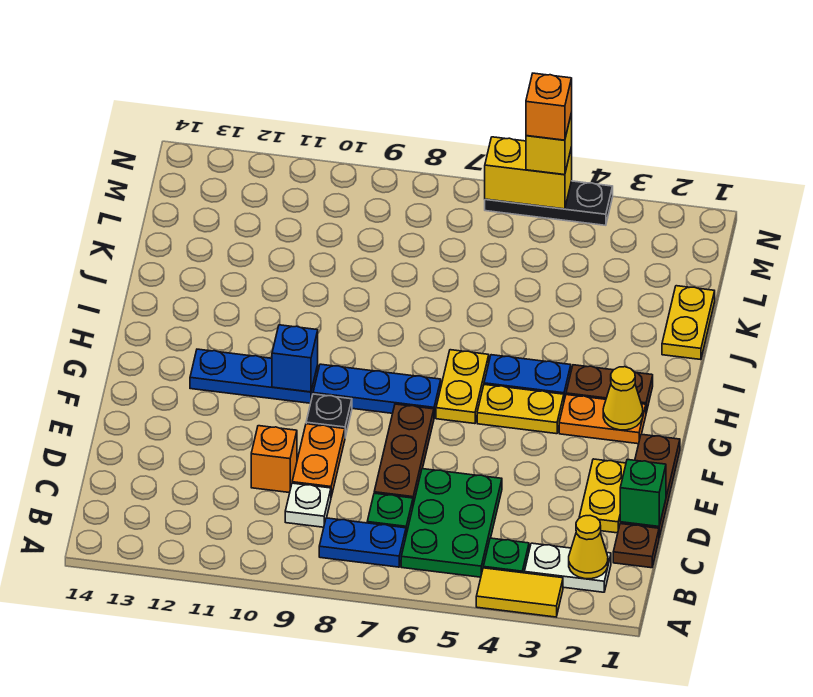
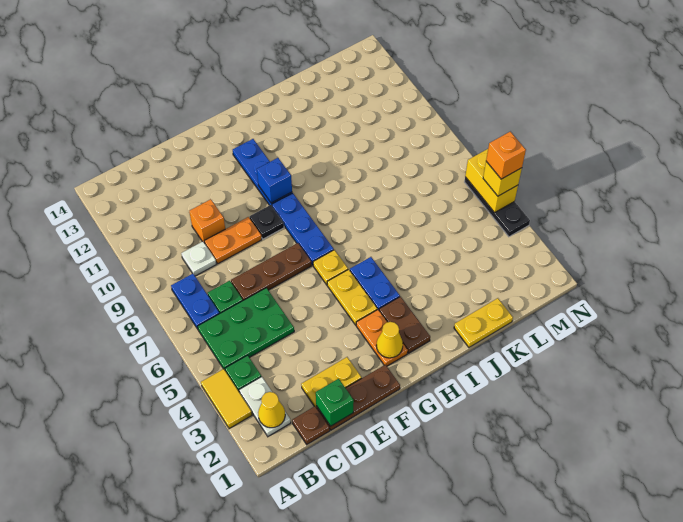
yellow plate G6:H6 level 1 -> yellow plate G6 level 1

